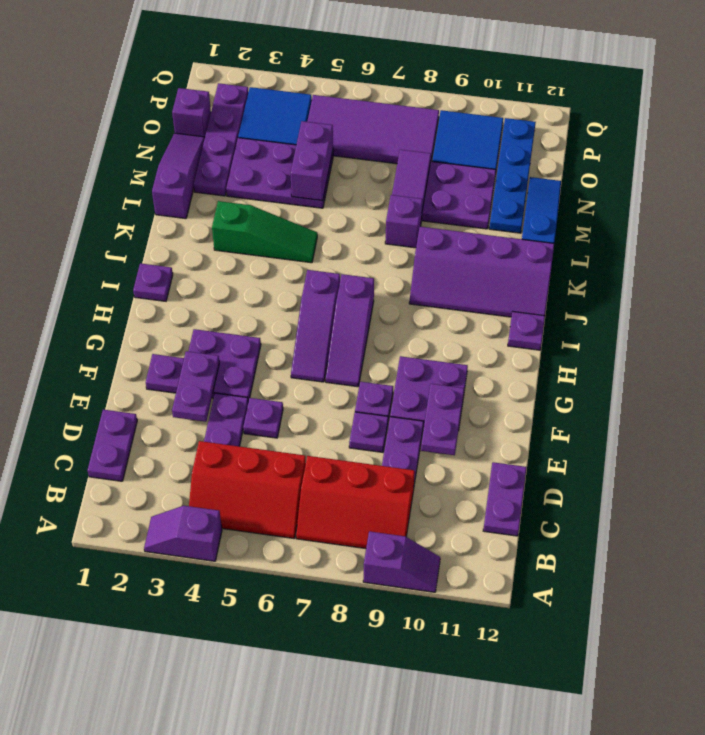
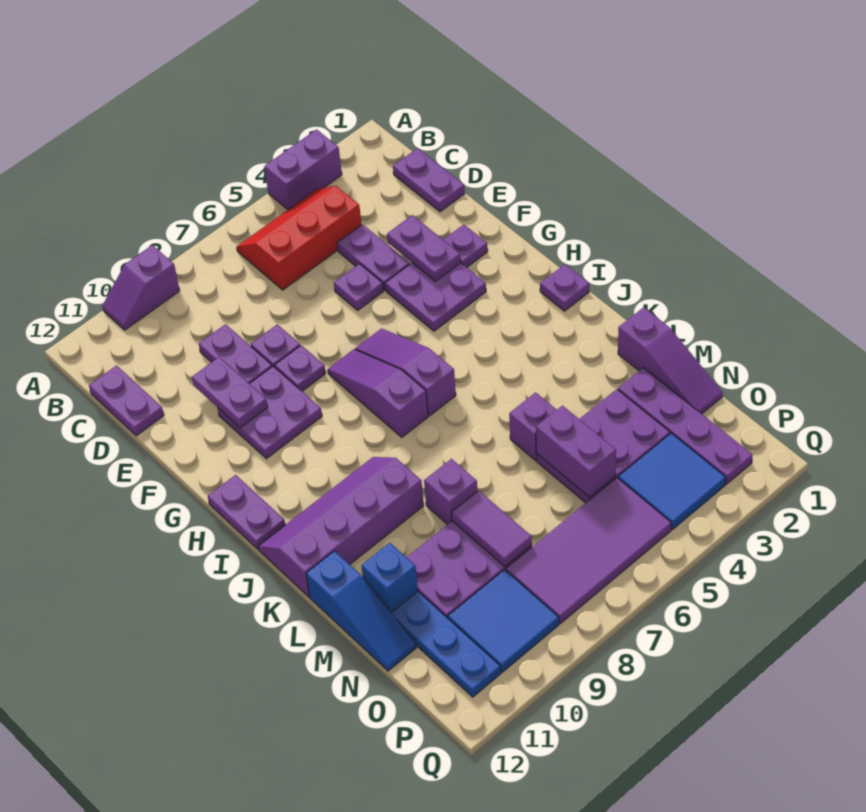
purple slope A3:A4 level 1 top 4 -> purple brick A3:A4 level 1
red slope B7:C9 level 1 top C -> none
purple plate I12 level 1 -> purple plate H12:I12 level 1
green slope K3:K5 level 1 top 3 -> none
none -> blue brick M11 level 2
purple brick O1 level 1 -> purple brick L5 level 1

